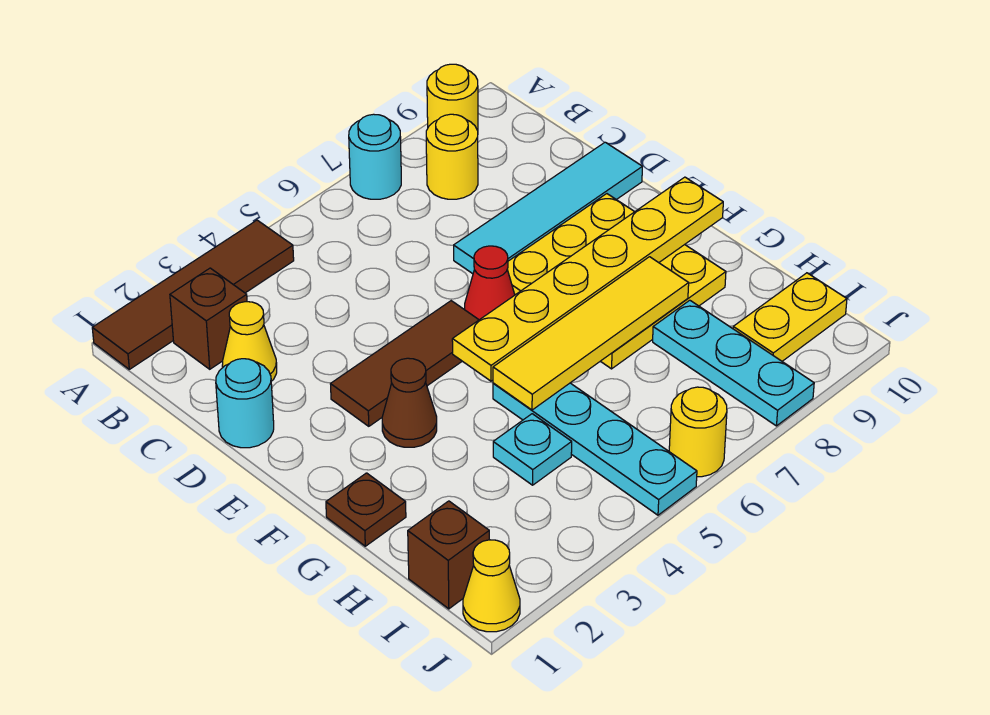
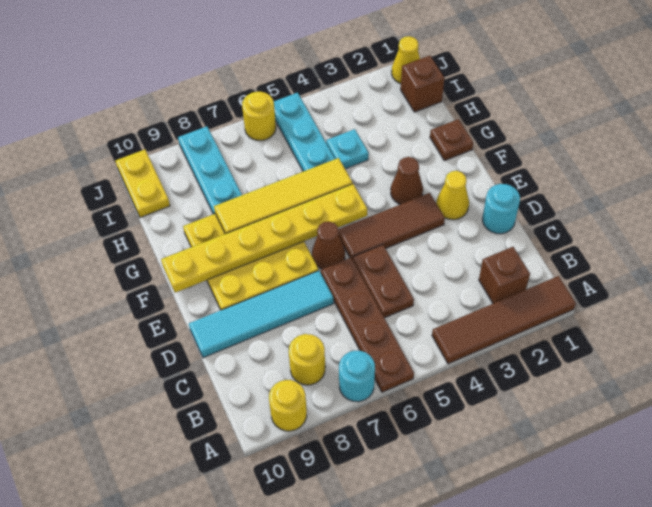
none -> brown plate A6:D6 level 1
yellow cone C2 level 1 -> yellow cone E2 level 1
none -> brown plate C5:D5 level 1
red cone E6 level 1 -> brown cone E6 level 1
yellow plate I9:I10 level 1 -> yellow plate I10:J10 level 1

